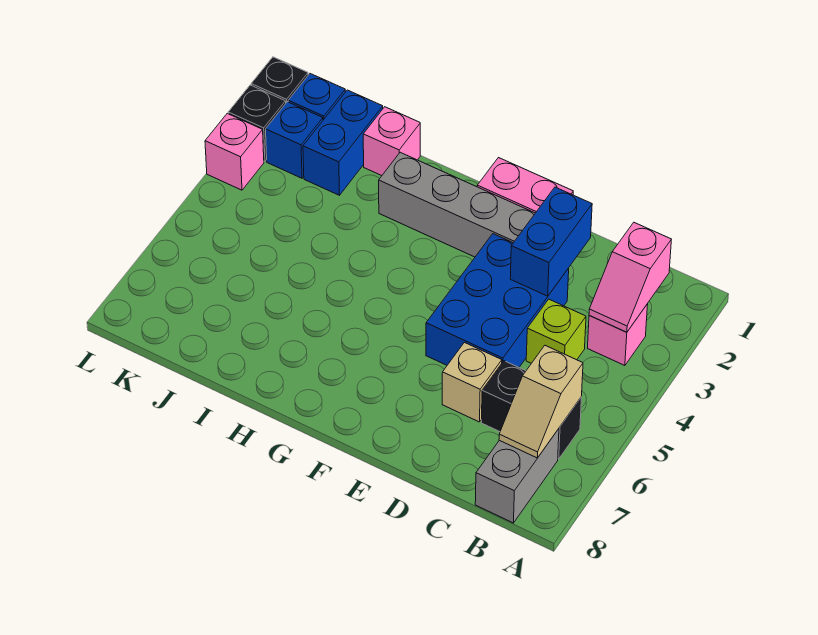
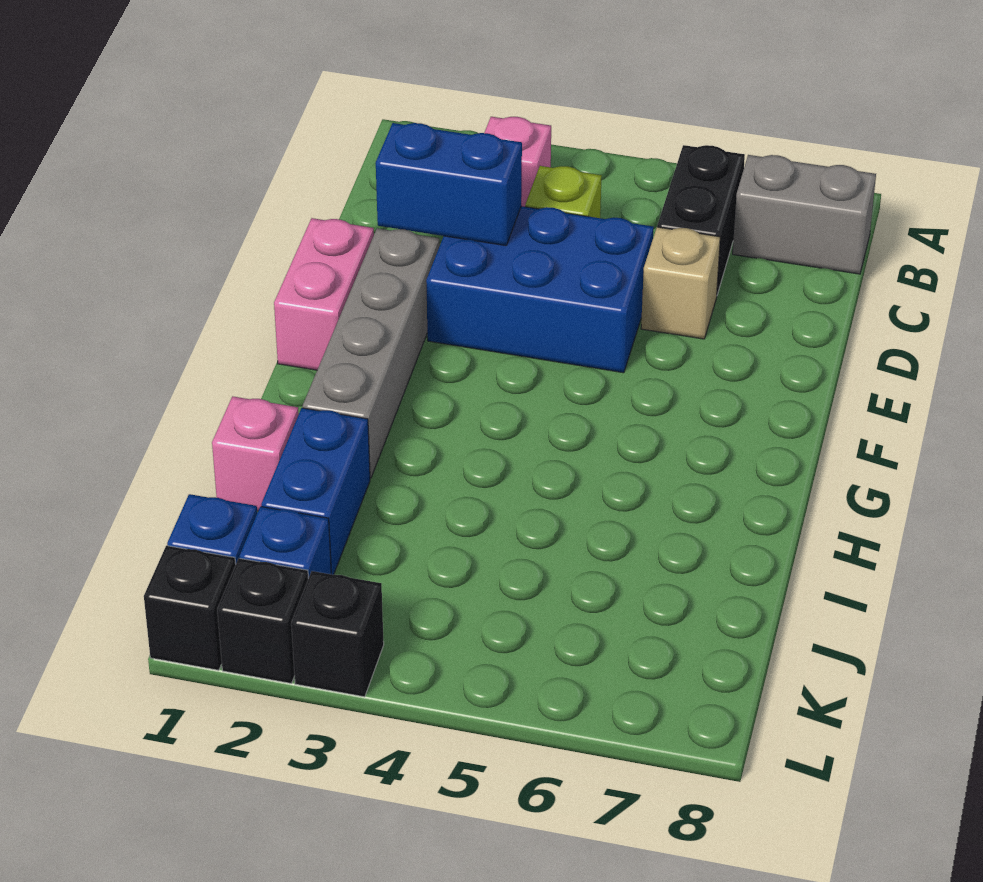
pink slope B2:B3 level 2 top 2 -> none
tan slope B6:B7 level 2 top 6 -> none
blue brick J1:J2 level 1 -> blue brick I2:J2 level 1
pink brick L3 level 1 -> black brick L3 level 1

